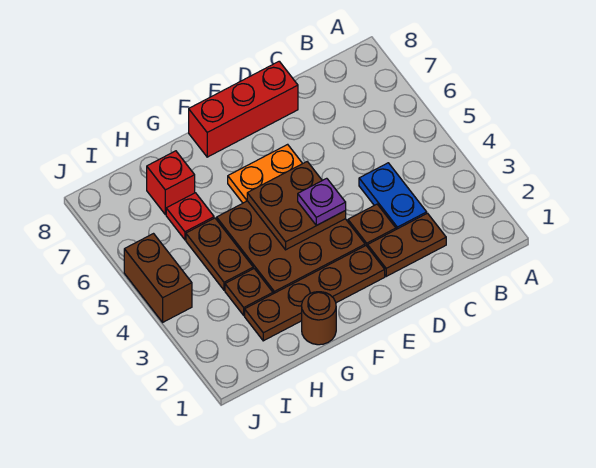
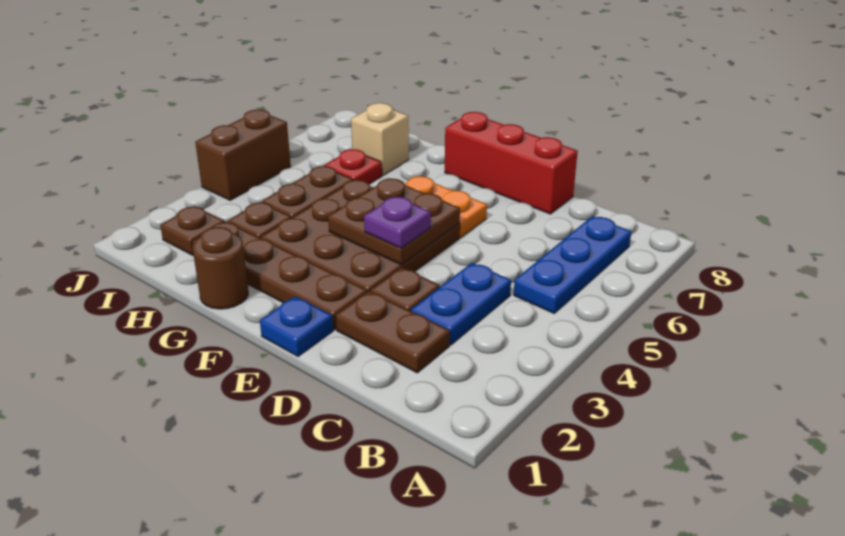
none -> blue plate B5:B7 level 1
none -> blue plate E1 level 1
red brick H7 level 1 -> tan brick H7 level 1
none -> brown plate I2 level 1

